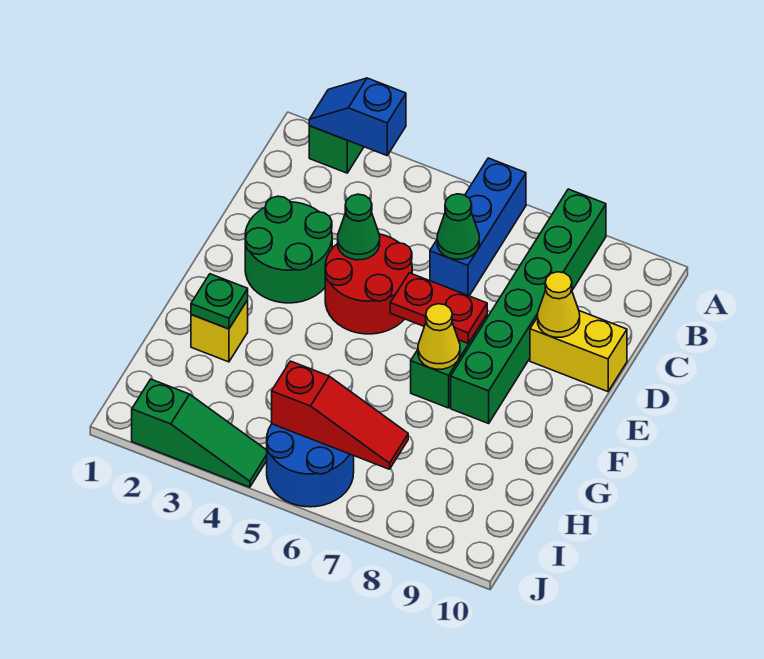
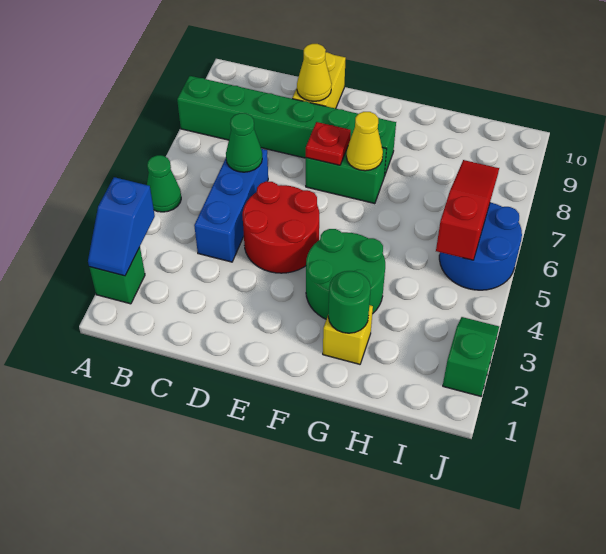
blue brick A6:C6 level 1 -> blue brick C4:C6 level 1
green round brick D2:E3 level 1 -> green round brick F3:G4 level 1
green cone D4 level 2 -> green cone A5 level 1
red plate E6:E7 level 2 -> red plate E7 level 2
green plate G2 level 2 -> green round brick G2 level 2
green slope J2:J4 level 1 top 2 -> green slope J2:J3 level 1 top 2

